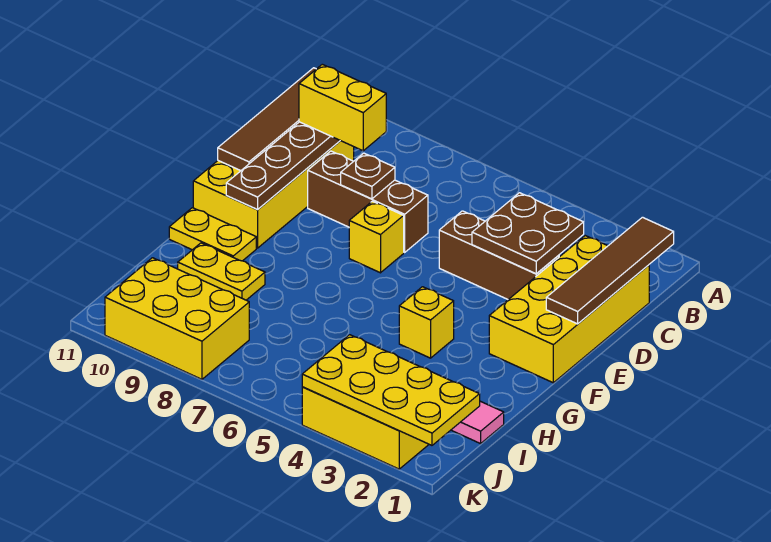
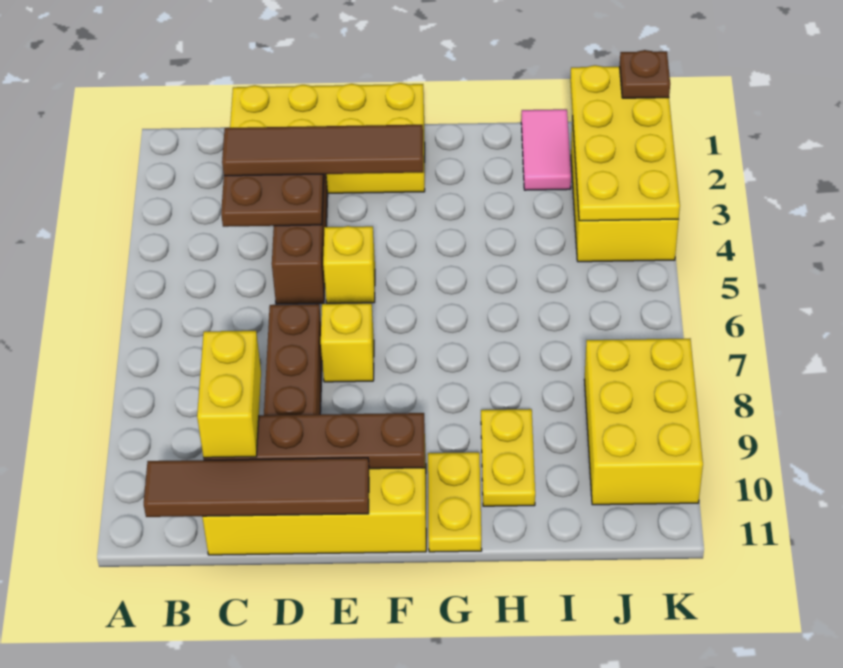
brown tile B1:E1 level 2 -> brown tile C3:F3 level 3
brown plate D8 level 2 -> brown plate K1 level 3
yellow brick G4 level 1 -> yellow brick E5 level 1

